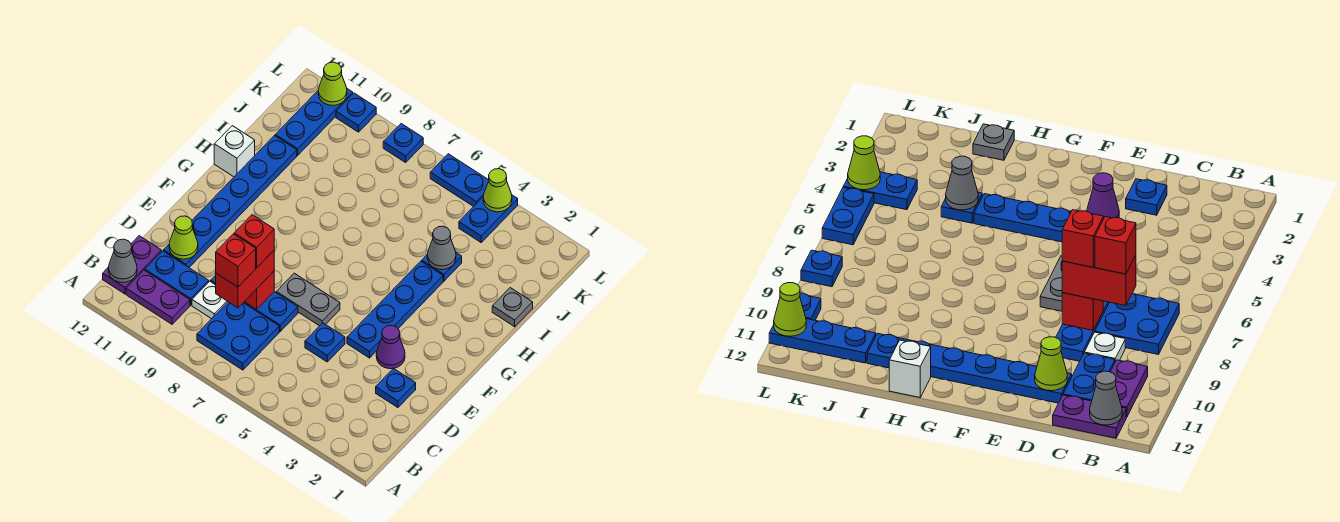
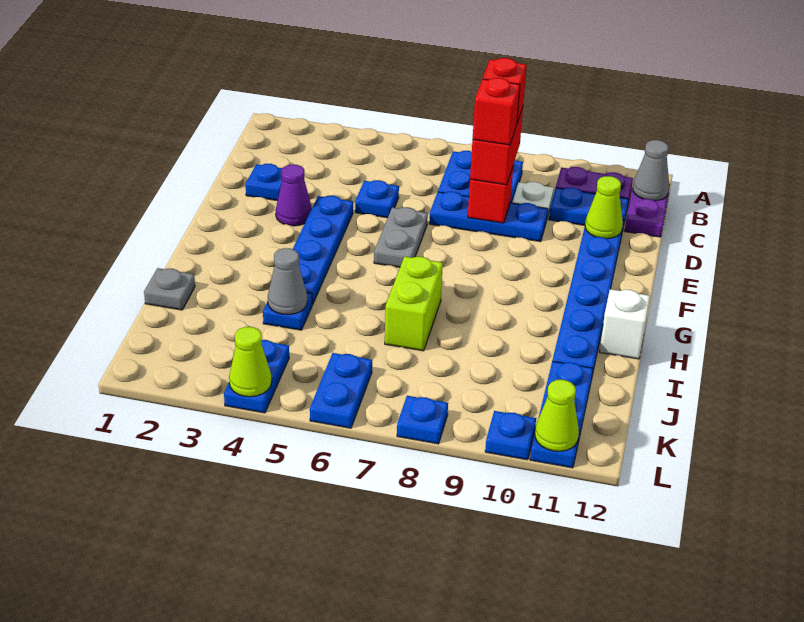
grey plate E6:E7 level 1 -> grey plate E6:F6 level 1
none -> lime brick H7:I7 level 1
blue plate L5:L6 level 1 -> blue plate K6:L6 level 1

